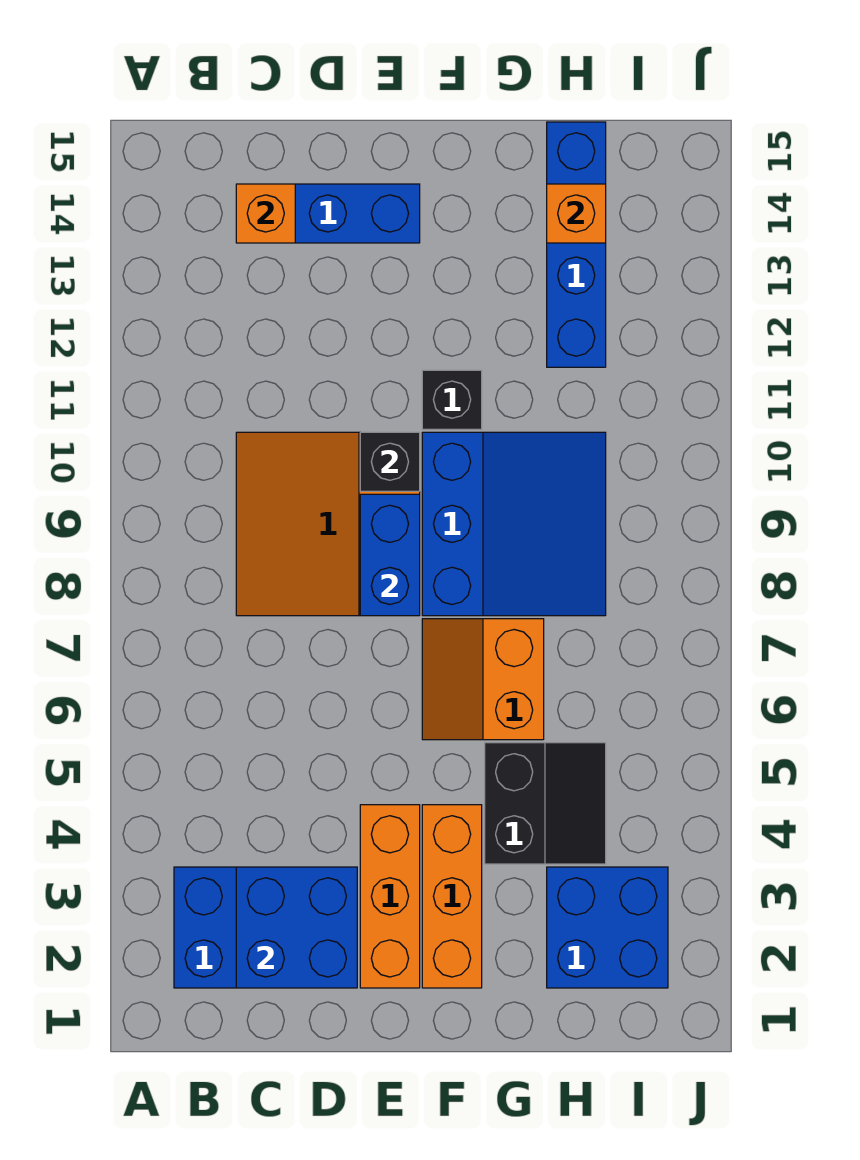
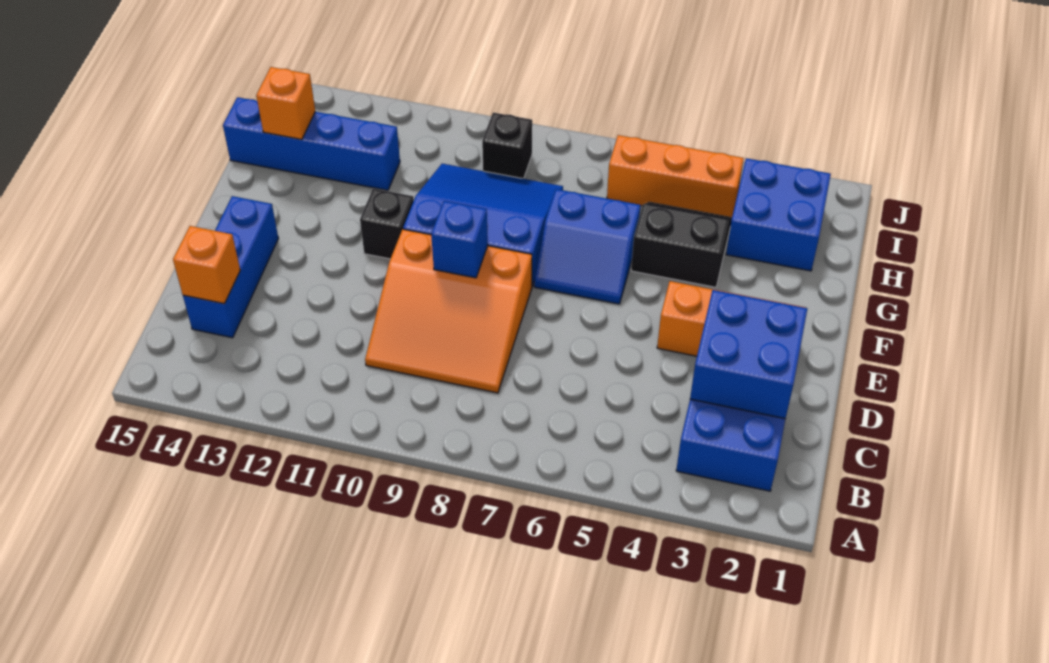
blue brick E8:E9 level 2 -> blue brick E9 level 2
black brick E10 level 2 -> black brick I9 level 1
orange brick F2:F4 level 1 -> orange brick I4:I6 level 1
orange slope F6:G7 level 1 top G -> blue slope F6:G7 level 1 top G

